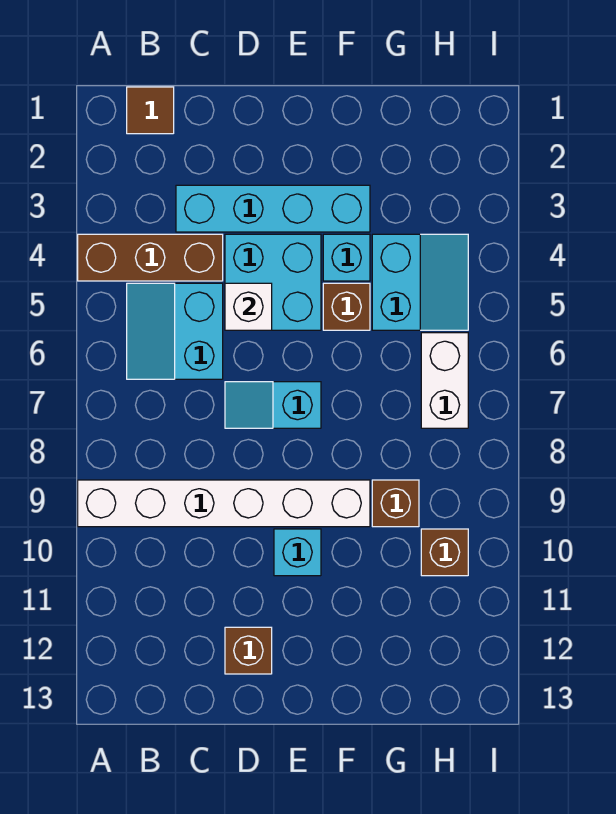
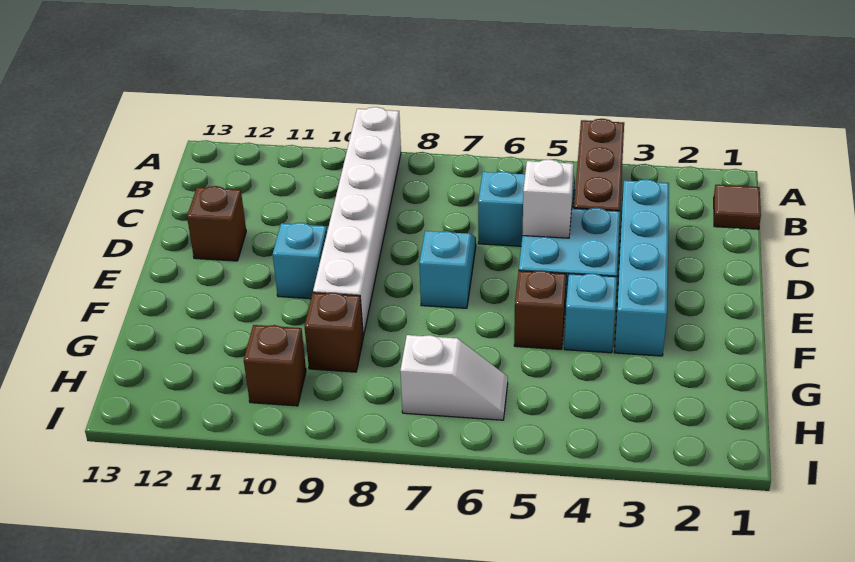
cyan slope G4:H5 level 1 top G -> none
white brick H6:H7 level 1 -> white slope H6:H7 level 1 top 7

